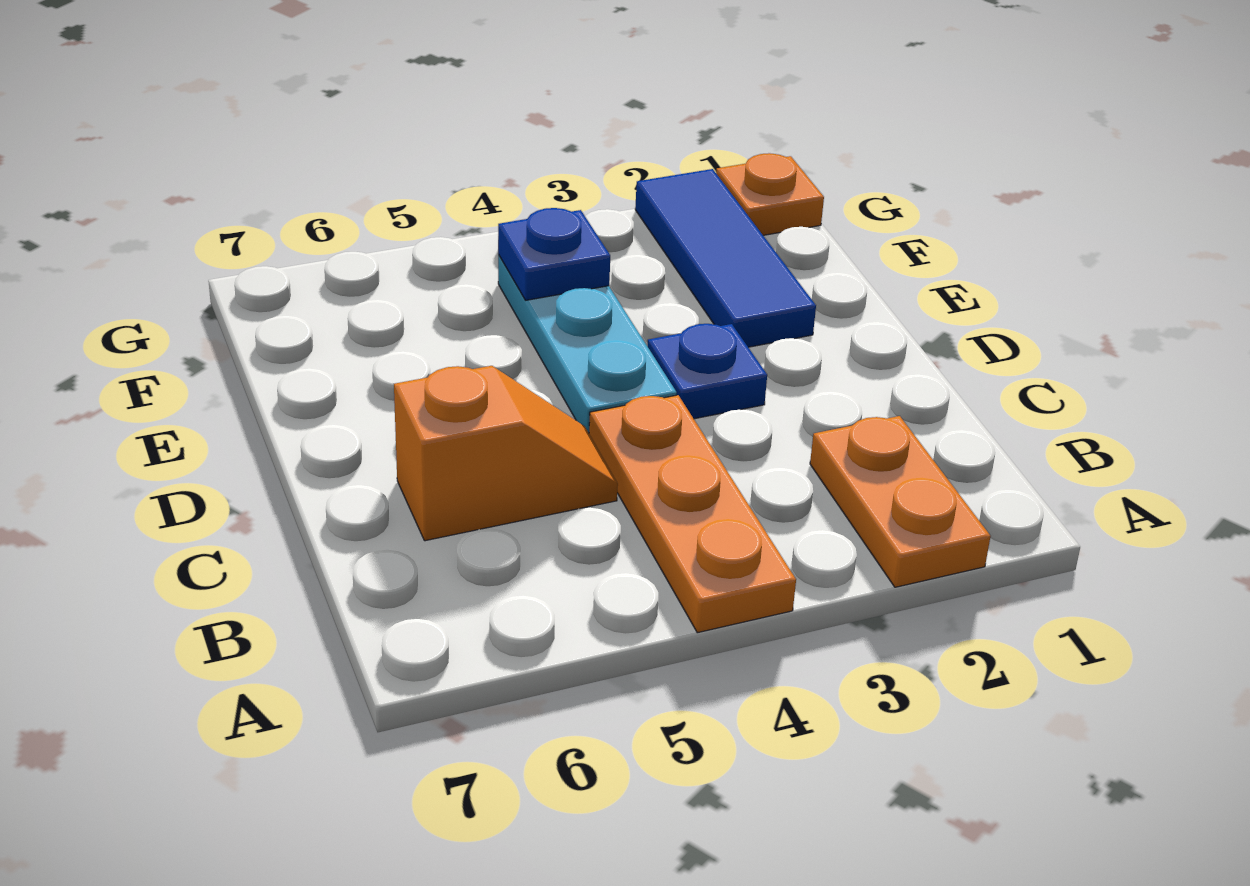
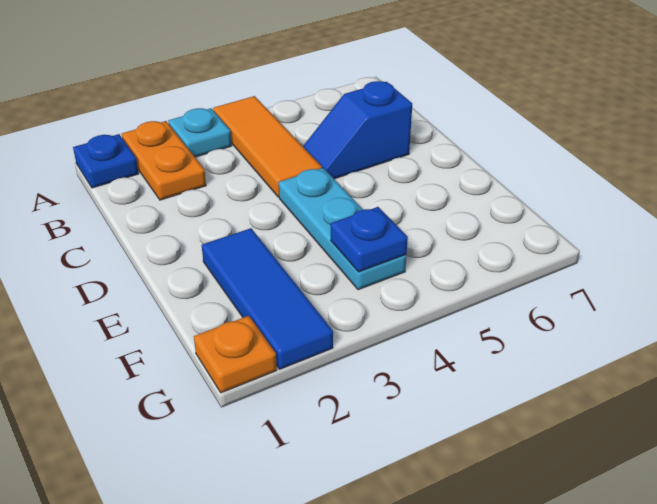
none -> cyan plate A3 level 1
orange plate A4:C4 level 1 -> orange tile A4:C4 level 1
orange slope C5:C6 level 1 top 6 -> blue slope C5:C6 level 1 top 6
blue plate D3 level 1 -> blue plate A1 level 1

